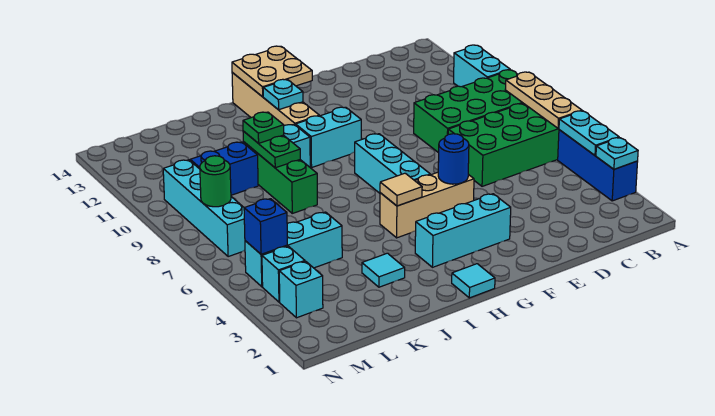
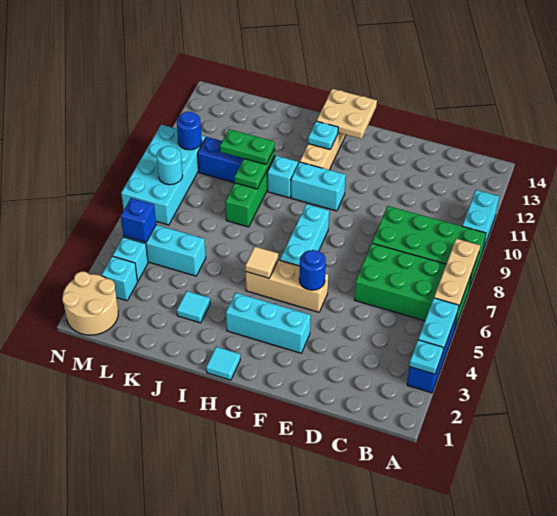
green plate J10 level 3 -> green plate J10:K10 level 3
none -> tan round brick M1:N2 level 1
cyan brick M7:M10 level 1 -> cyan brick M7:N10 level 1
green round brick M8 level 2 -> cyan round brick M8 level 2
none -> blue round brick M10 level 2

